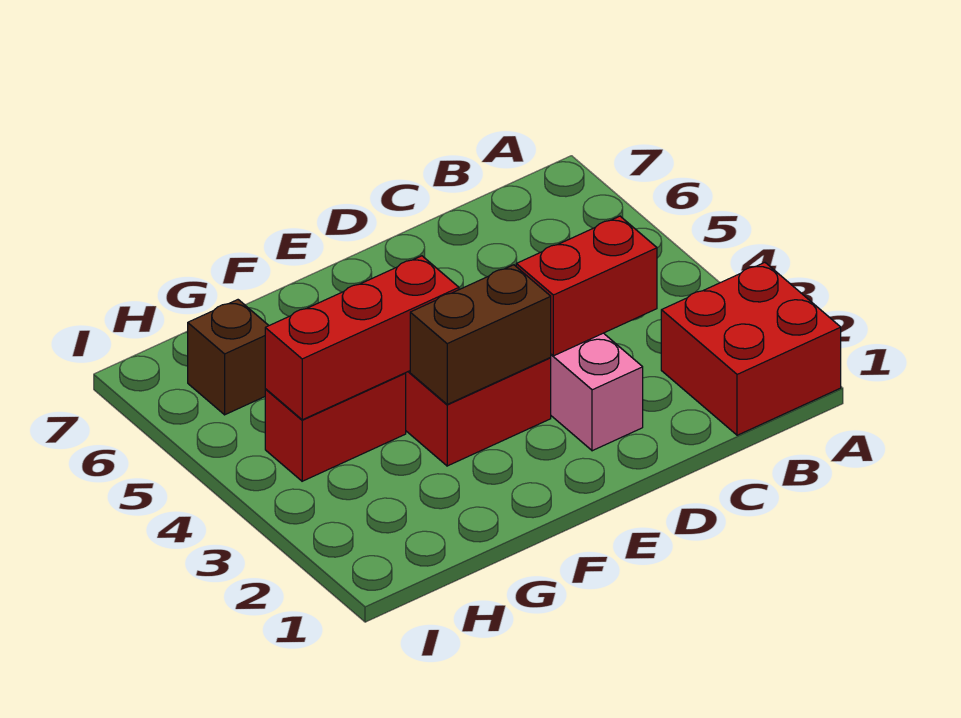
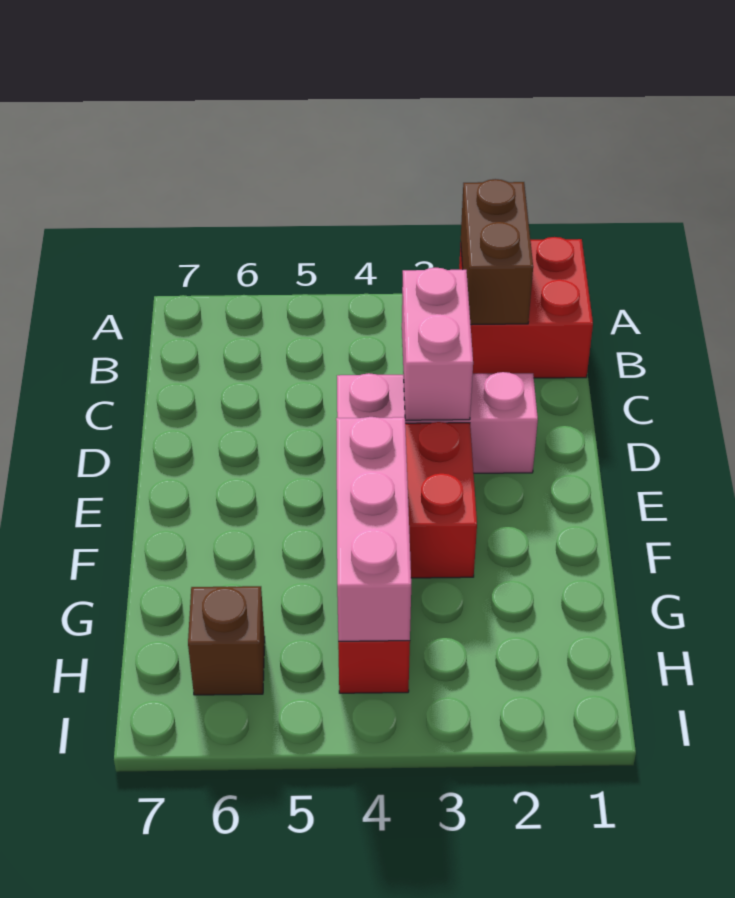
red brick C3:D3 level 2 -> pink brick C3:D3 level 2
brown brick E3:F3 level 2 -> brown brick A2:B2 level 2
red brick F4:H4 level 2 -> pink brick F4:H4 level 2

